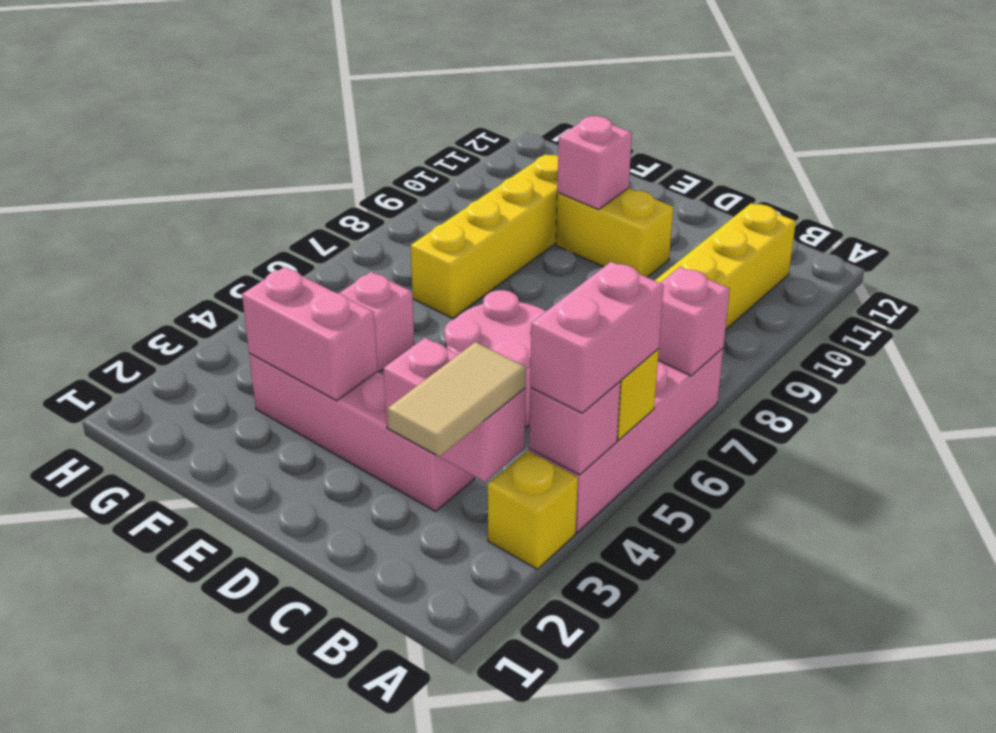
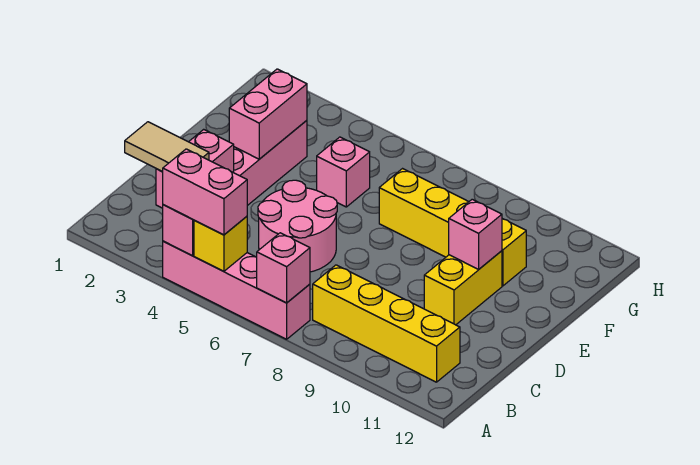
yellow brick A3 level 1 -> none

